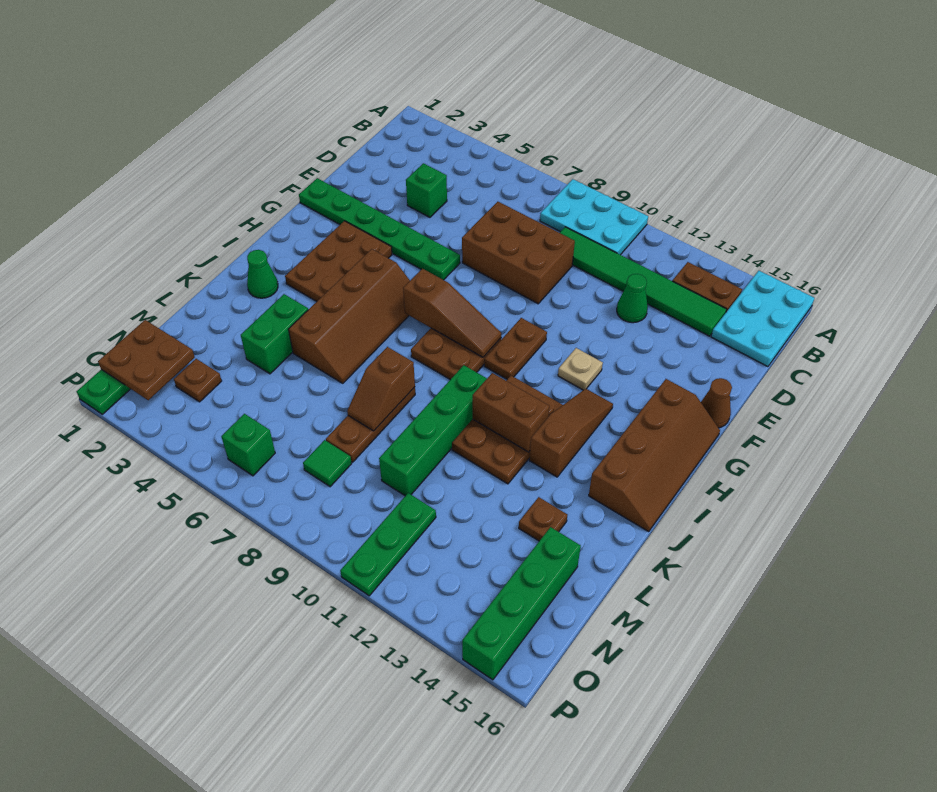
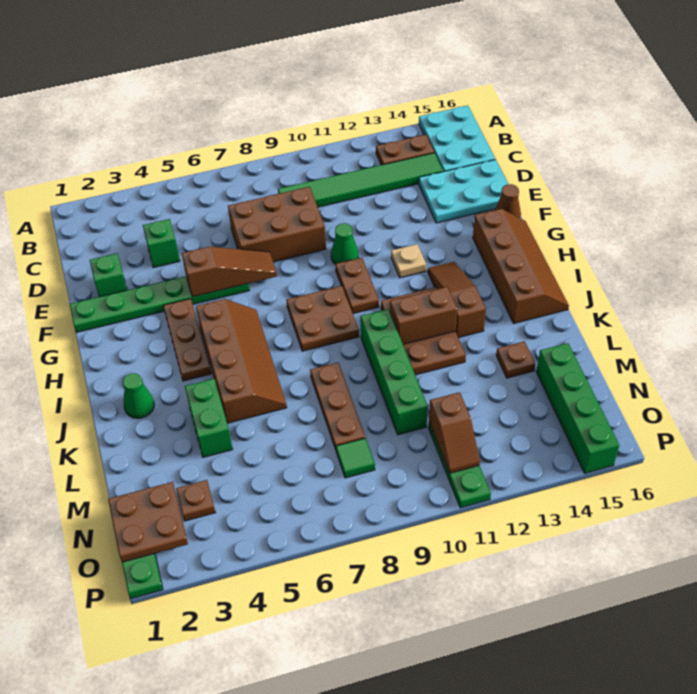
cyan plate A8:B10 level 1 -> cyan plate D14:E16 level 1
green cone D12 level 1 -> green cone F10 level 1
brown plate G3:I4 level 1 -> brown plate G4:I4 level 1
brown slope H7:H9 level 2 top 7 -> brown slope F5:F7 level 2 top 5
brown slope K8:L8 level 2 top K -> brown slope N11:O11 level 2 top N
green brick O6 level 1 -> green brick E2 level 1

